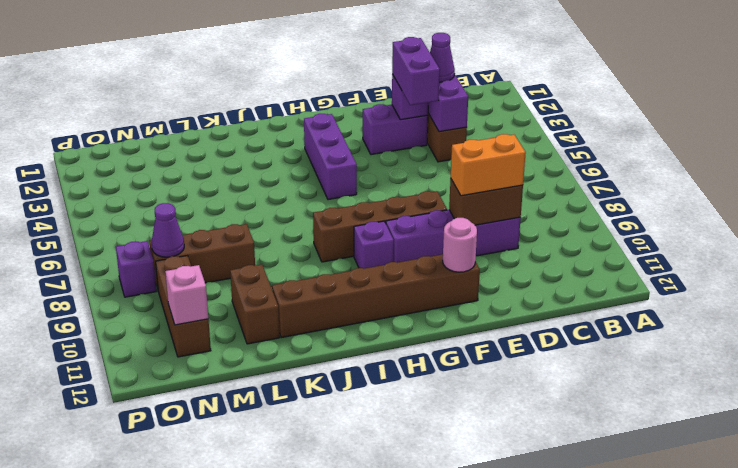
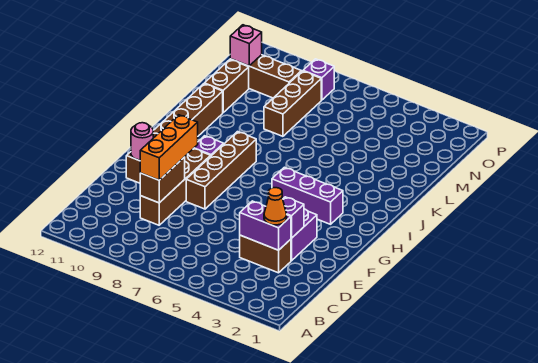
purple cone D3 level 3 -> orange cone D3 level 3
purple brick D9:G9 level 1 -> brown brick D9:G9 level 1
orange brick D9:E9 level 3 -> orange brick D9:F9 level 3
purple brick E3:E4 level 3 -> none
brown brick L10:L11 level 1 -> brown brick L11:M11 level 1
purple cone N8 level 2 -> none

